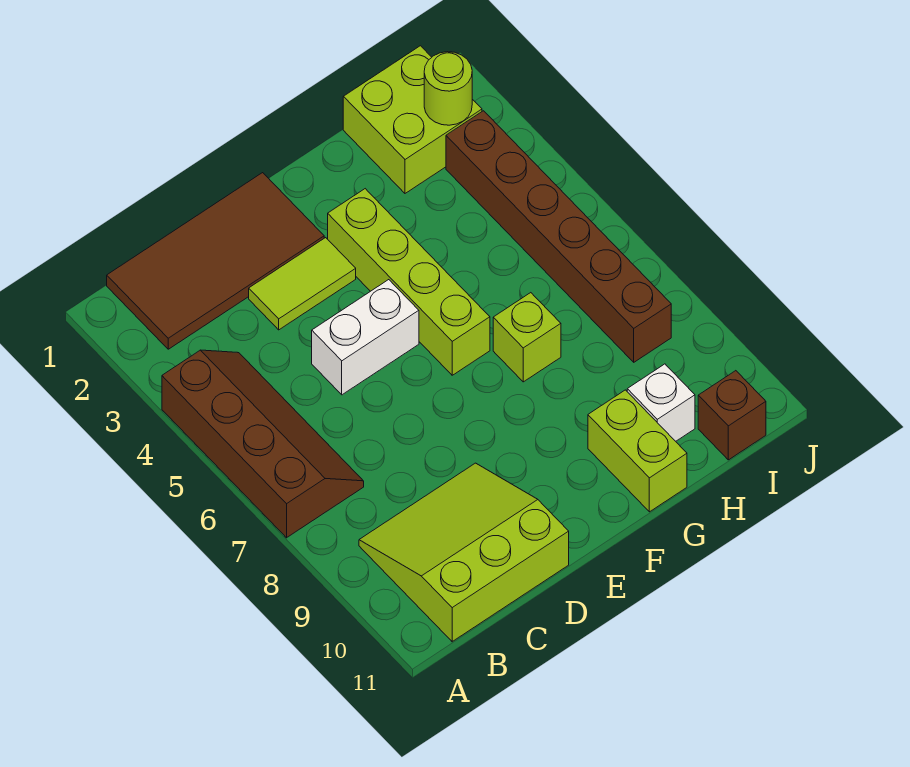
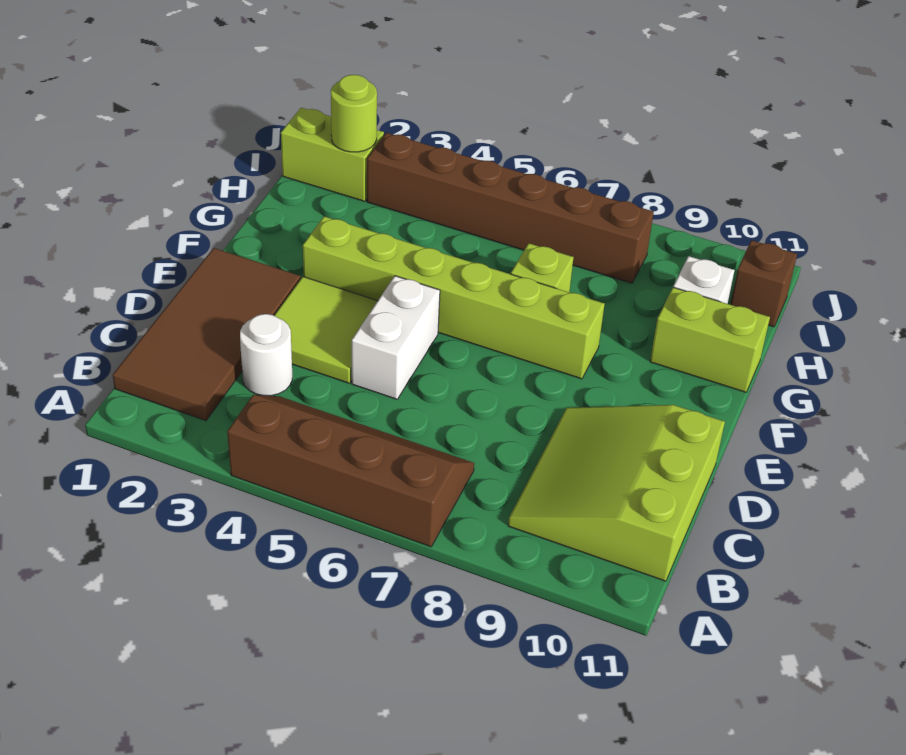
none -> white round brick C3 level 1
lime tile D3:E3 level 1 -> lime tile D3:E4 level 1
lime brick F3:F6 level 1 -> lime brick F3:F8 level 1
lime brick H1:I2 level 1 -> lime brick I1:I2 level 1

